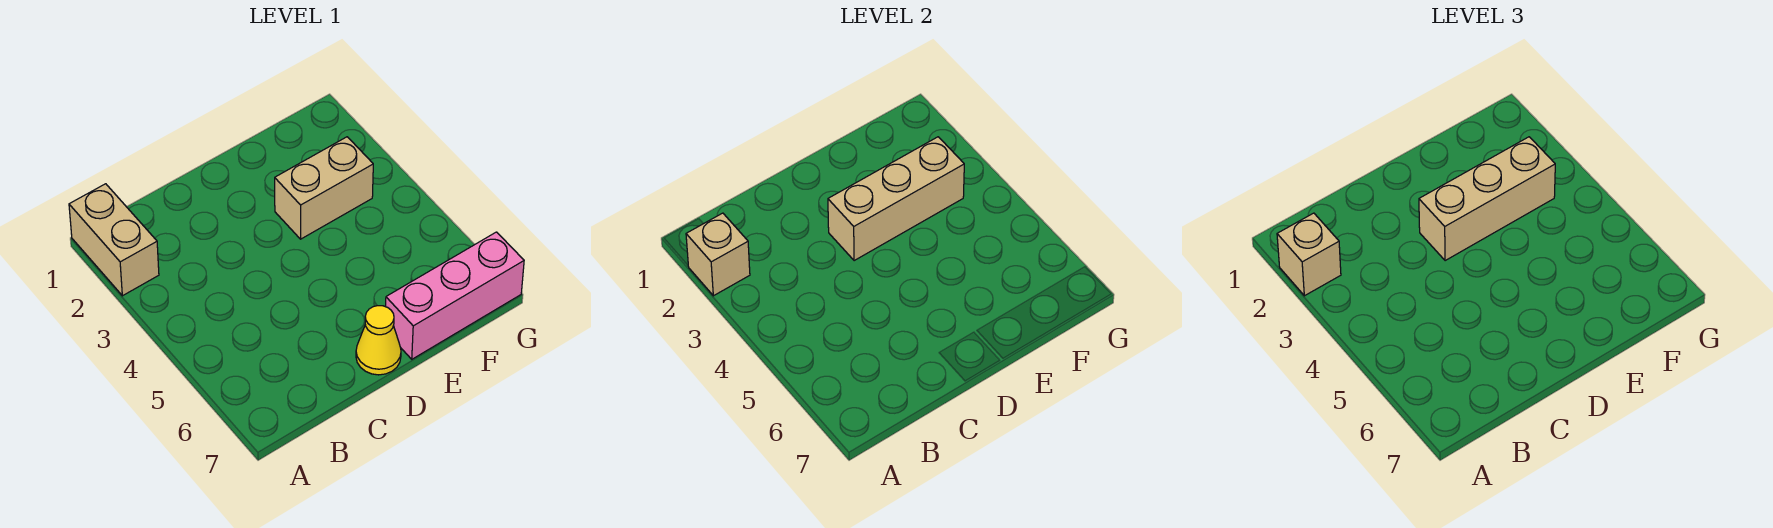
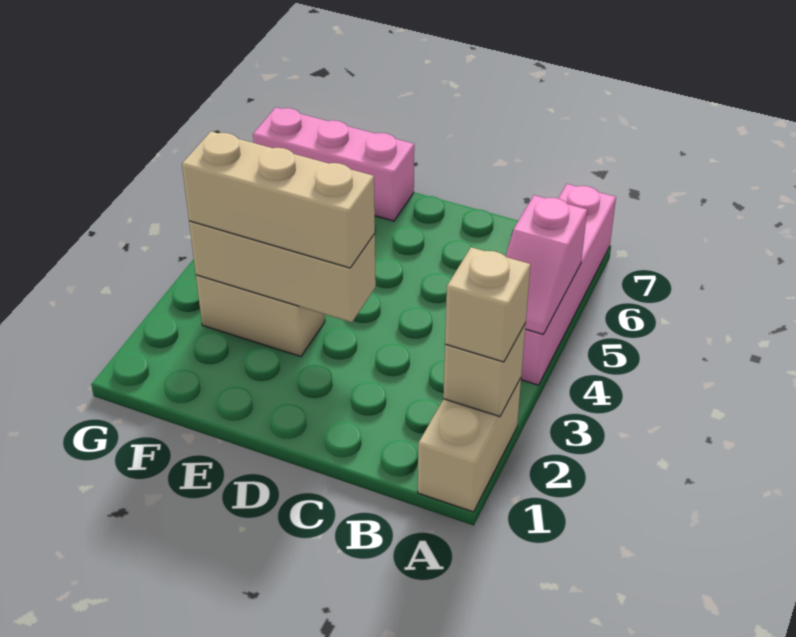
none -> pink brick A4:A7 level 1
none -> pink slope A4:A5 level 2 top 5
yellow cone D7 level 1 -> none

